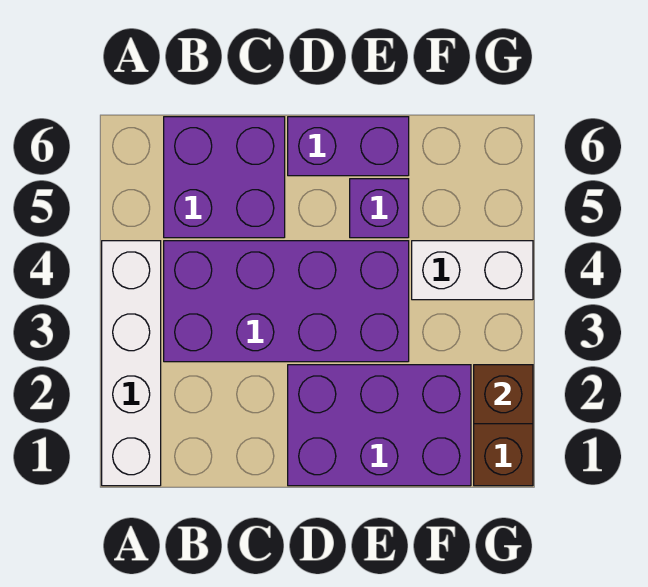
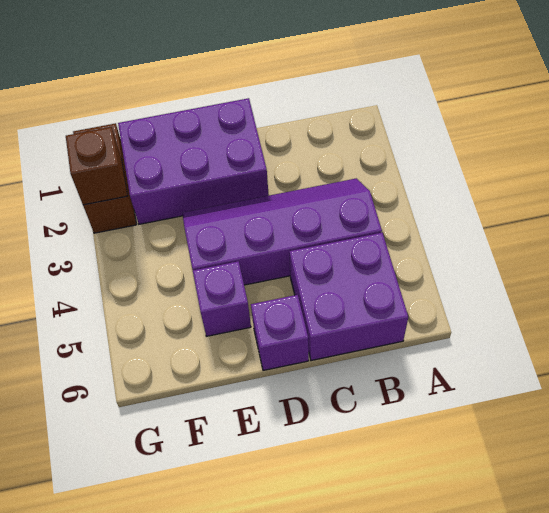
white brick A1:A4 level 1 -> none
purple brick B3:E4 level 1 -> purple slope B3:E4 level 1 top 4
purple brick D6:E6 level 1 -> purple brick D6 level 1
white brick F4:G4 level 1 -> none

